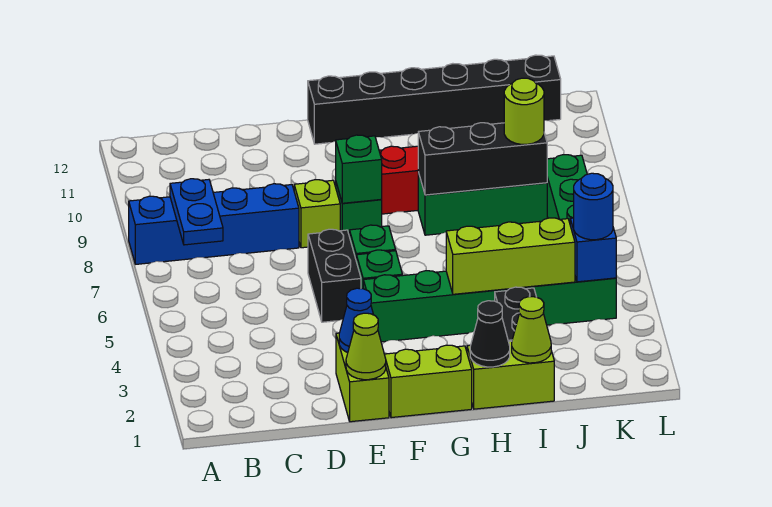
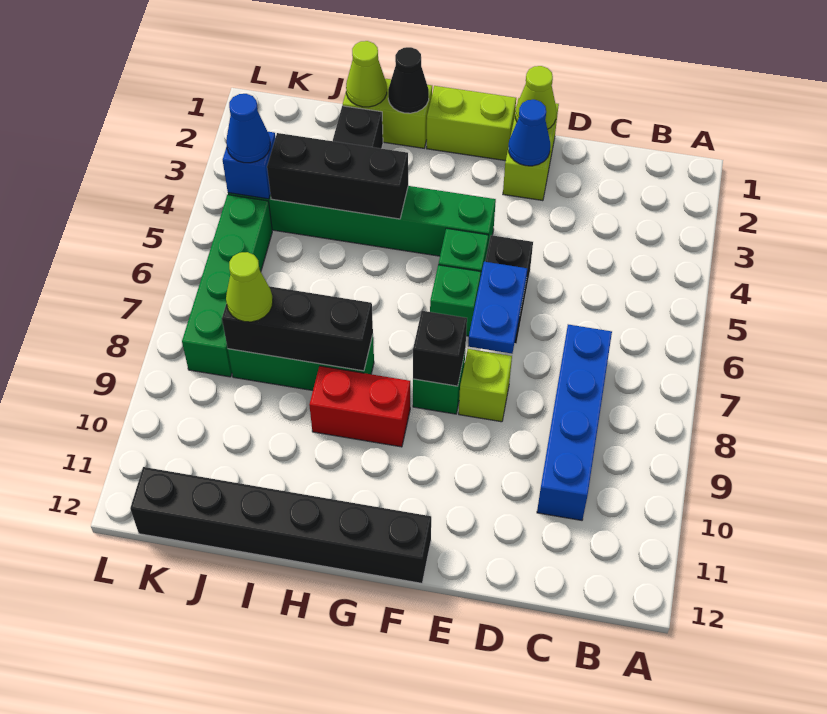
blue brick A8:D8 level 1 -> blue brick C7:C10 level 1
blue plate B7:B8 level 2 -> blue plate E6:E7 level 2
green brick F8 level 2 -> black brick F8 level 2
lime brick H4:J4 level 2 -> black brick H4:J4 level 2
lime round brick J8 level 3 -> lime cone J8 level 3
blue round brick K4 level 3 -> blue cone K4 level 3

